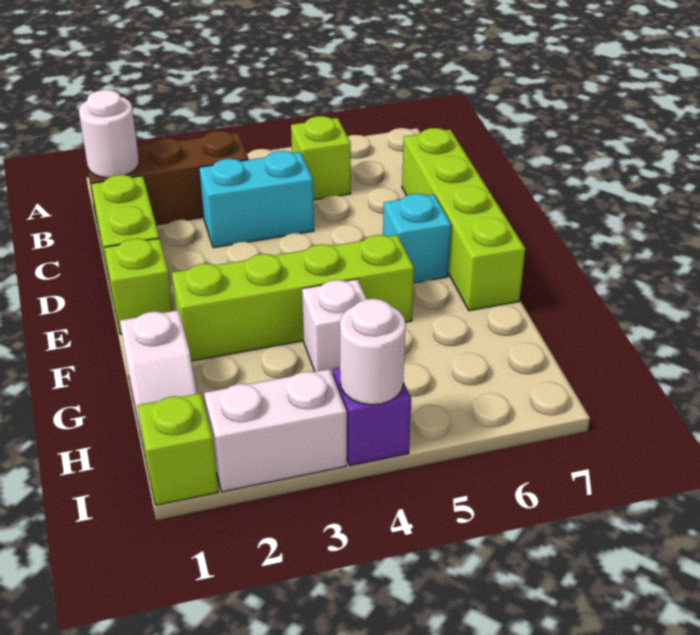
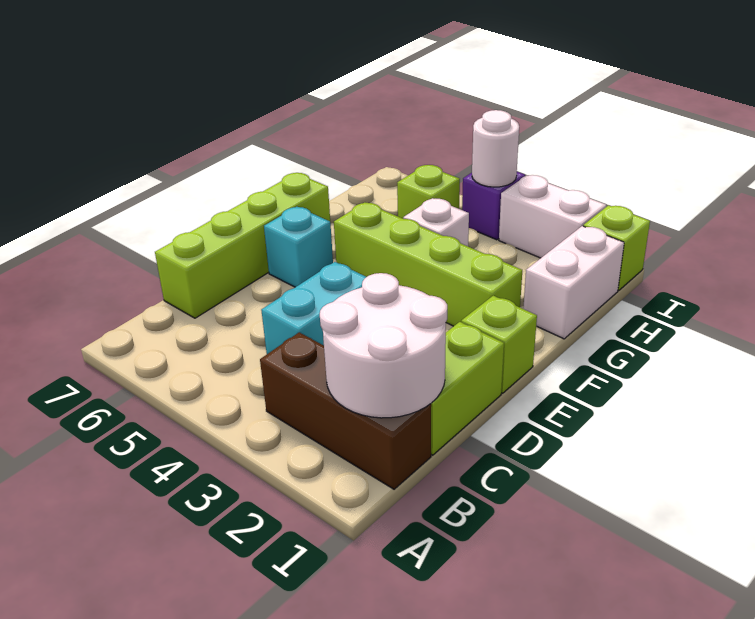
white round brick B1 level 2 -> white round brick B1:C2 level 2
lime brick B5 level 1 -> lime brick H5 level 1
cyan brick C3:C4 level 1 -> cyan brick C4:D4 level 1
white slope G1:H1 level 1 top G -> white brick G1:H1 level 1

